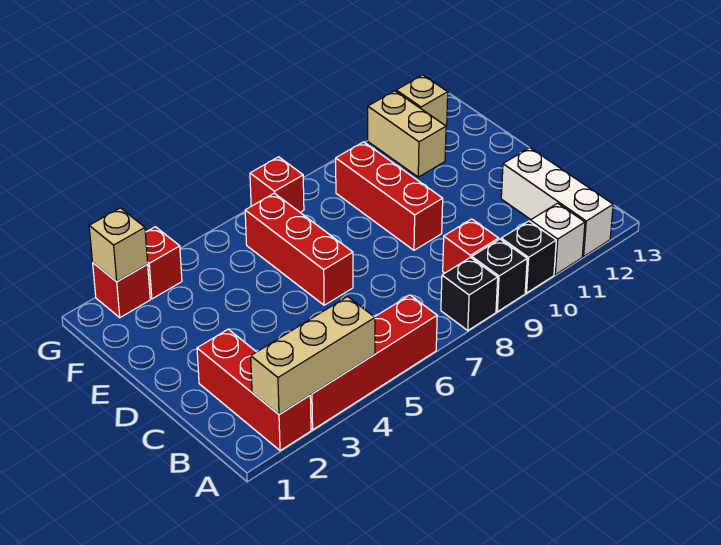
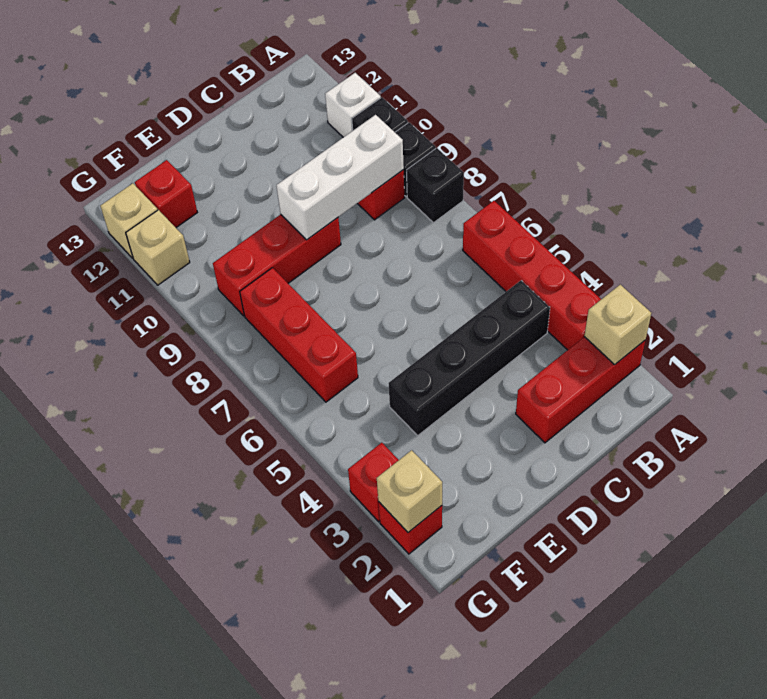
tan brick A2:A4 level 2 -> tan brick A2 level 2
white brick A12:C12 level 1 -> white brick B9:D9 level 2
none -> black brick B4:E4 level 1
red brick D6:F6 level 1 -> red brick F6:F8 level 1
tan brick F11:G11 level 1 -> tan brick G11 level 1
red brick G7 level 1 -> red brick F12 level 1

